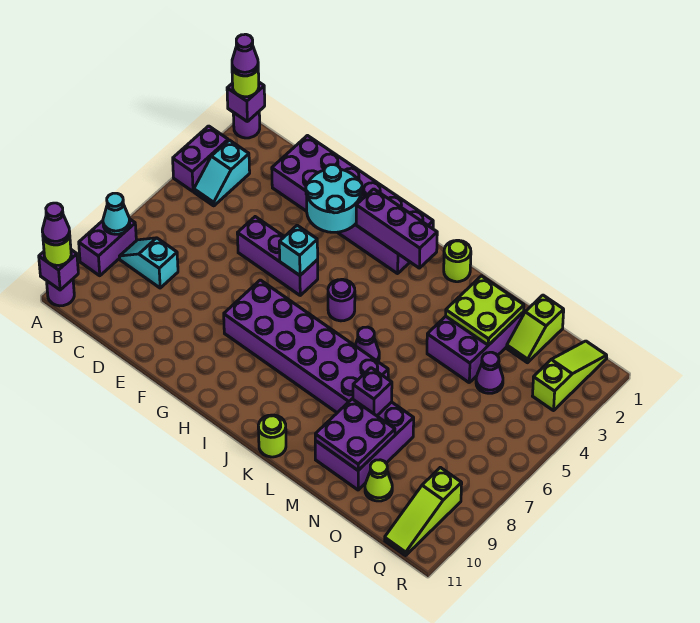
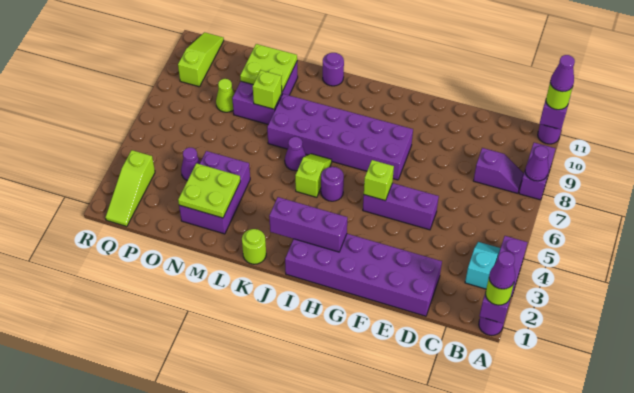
cyan cone A8 level 2 -> purple cone A8 level 2
cyan slope B8:C8 level 1 top C -> purple slope B8:C8 level 1 top C
cyan round brick F2:G3 level 2 -> none
cyan brick G5 level 2 -> lime brick G5 level 2
lime round brick K11 level 1 -> purple round brick K11 level 1
purple brick M8 level 2 -> lime brick M8 level 2
purple plate M9:N10 level 2 -> lime plate M9:N10 level 2
lime slope O1:O2 level 1 top 1 -> lime slope J5:J6 level 1 top 5
lime cone O10 level 1 -> lime cone O8 level 1

